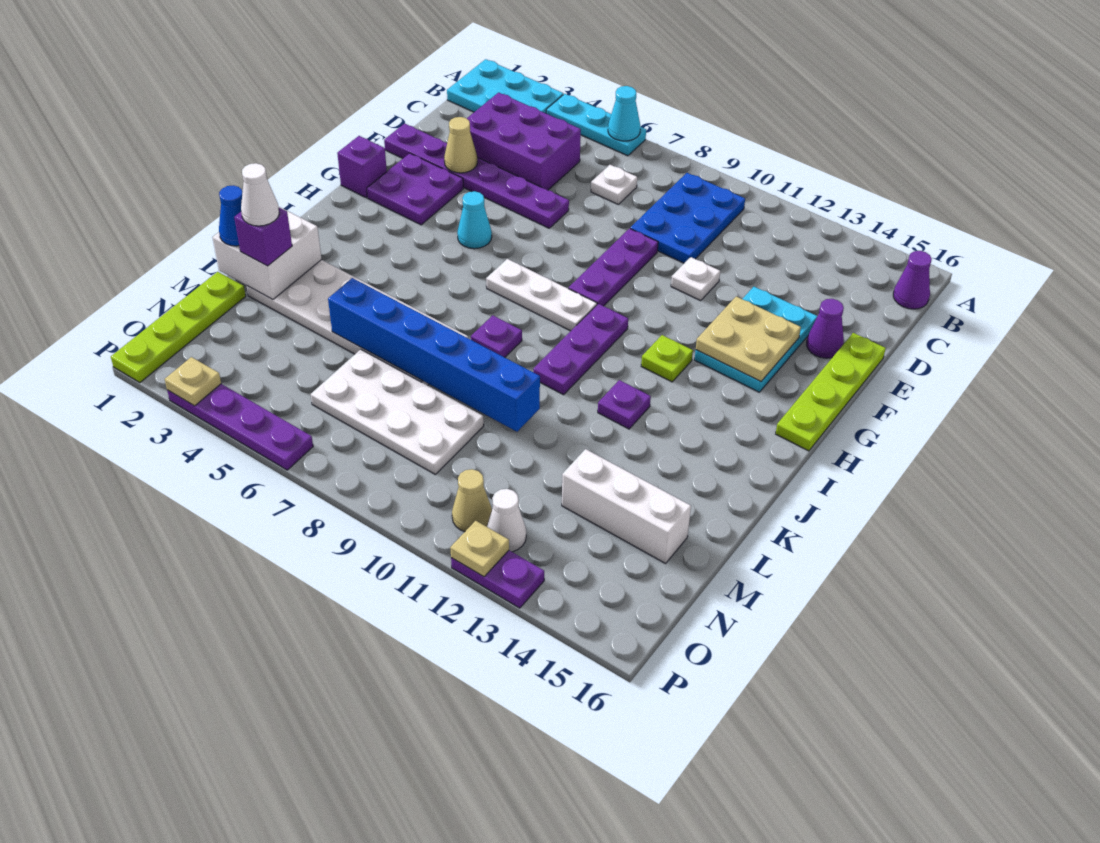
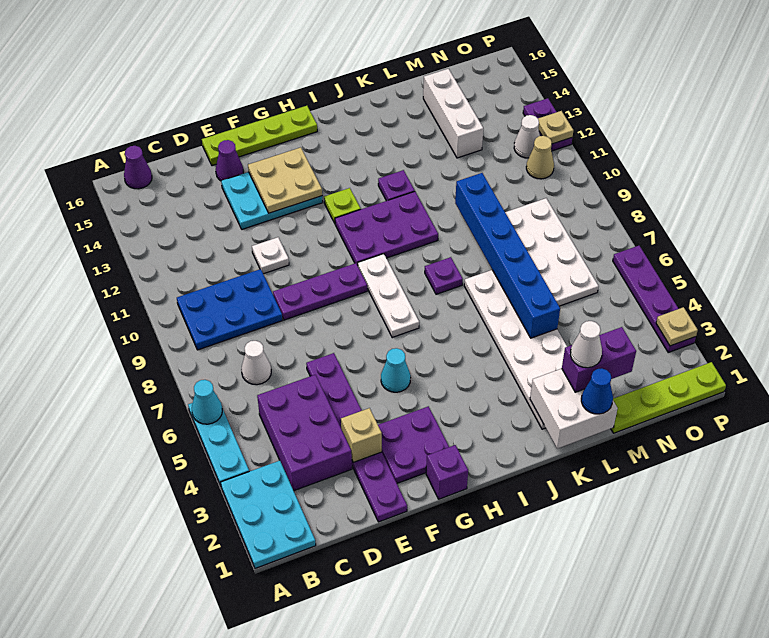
white plate C7 level 1 -> white cone C7 level 1
tan cone E3 level 2 -> tan brick E3 level 2
purple plate H10:J10 level 1 -> purple plate H10:J11 level 1
purple brick L2 level 3 -> purple brick L2:M2 level 3

